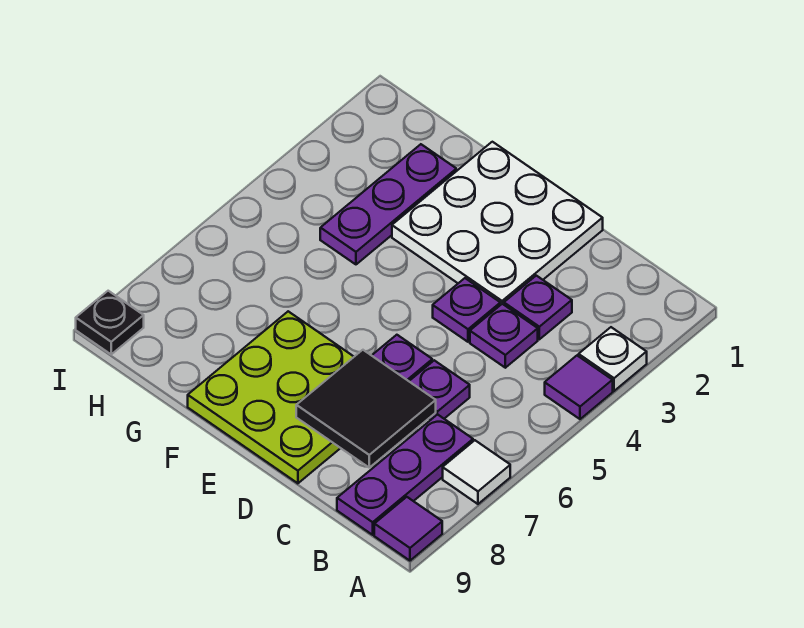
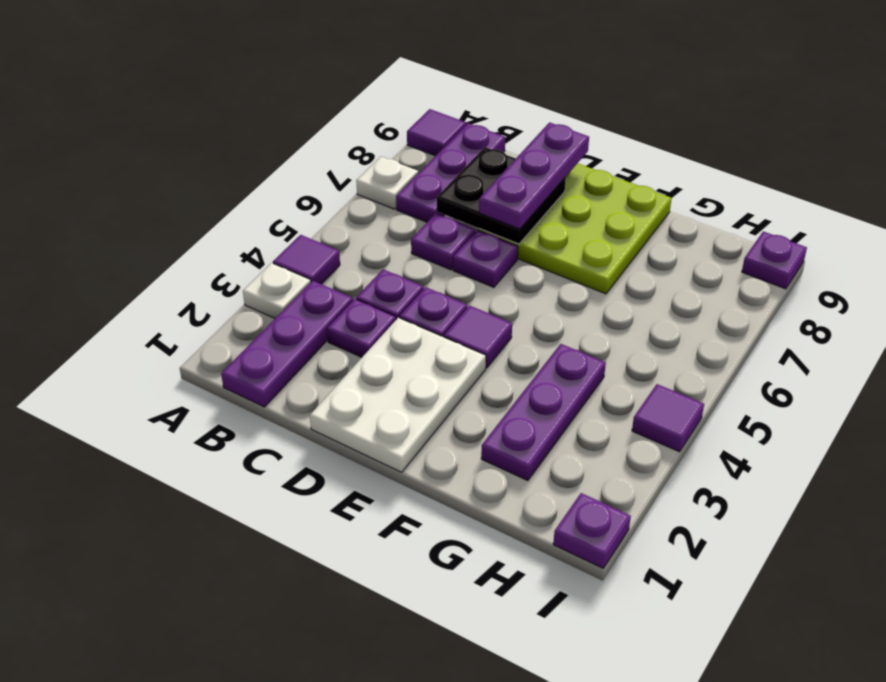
white tile A7 level 1 -> white plate A7 level 1
none -> purple plate B1:B3 level 1
black tile C7:D8 level 2 -> black plate C7:D8 level 2
white plate D1:F3 level 1 -> white plate D1:E3 level 1
none -> purple plate D7:D9 level 3
none -> purple tile E4 level 1
none -> purple plate I1 level 1
none -> purple tile I4 level 1
black plate I9 level 1 -> purple plate I9 level 1

